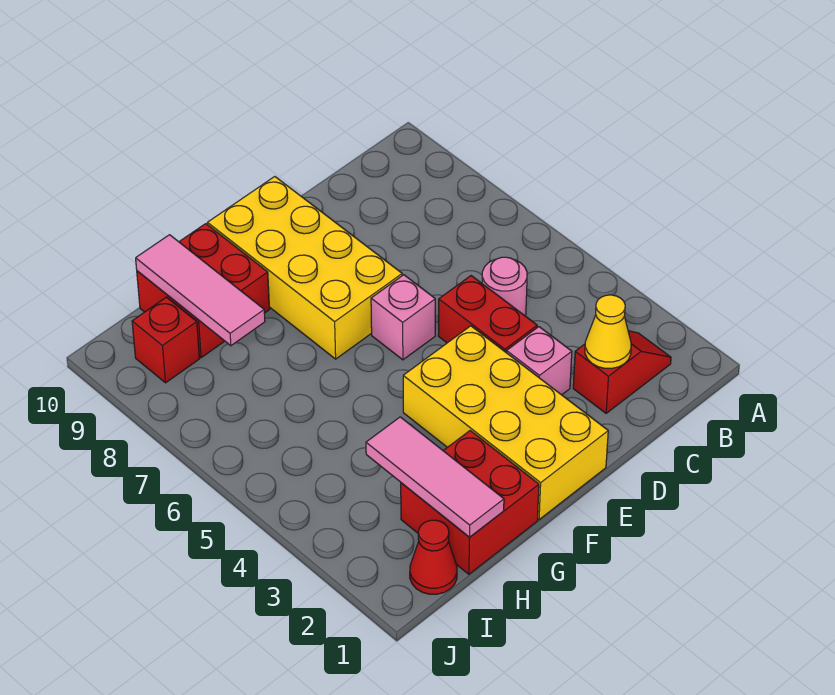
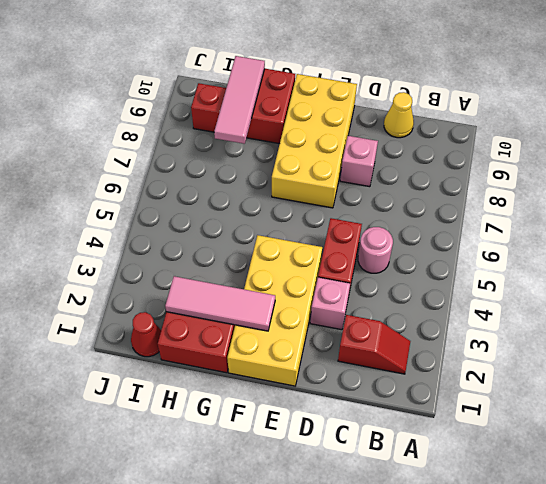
yellow cone C2 level 2 -> yellow cone C10 level 1
pink brick E6 level 1 -> pink brick D8 level 1
pink tile H1:H3 level 2 -> pink tile F2:H2 level 2

